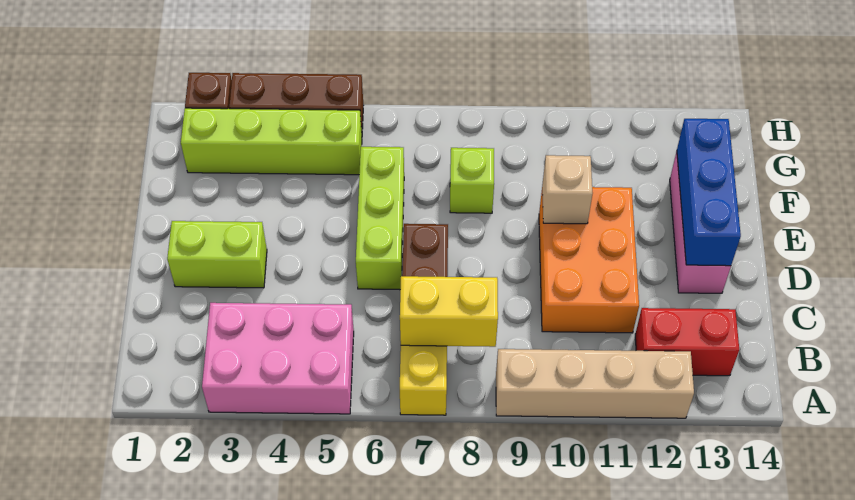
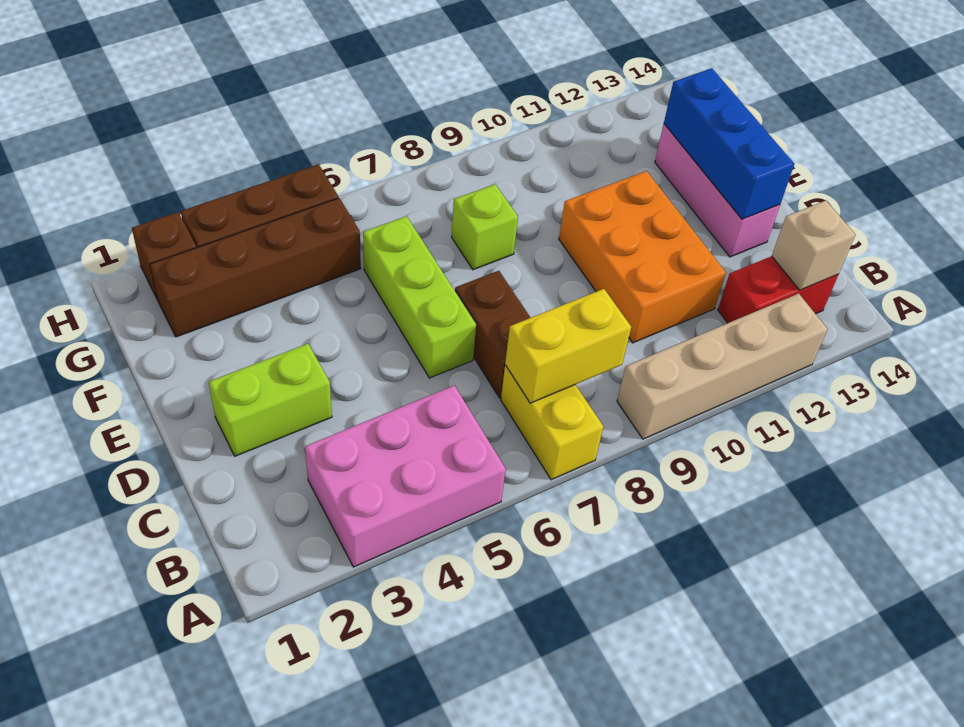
tan brick E10 level 2 -> tan brick B13 level 2
lime brick G2:G5 level 1 -> brown brick G2:G5 level 1

